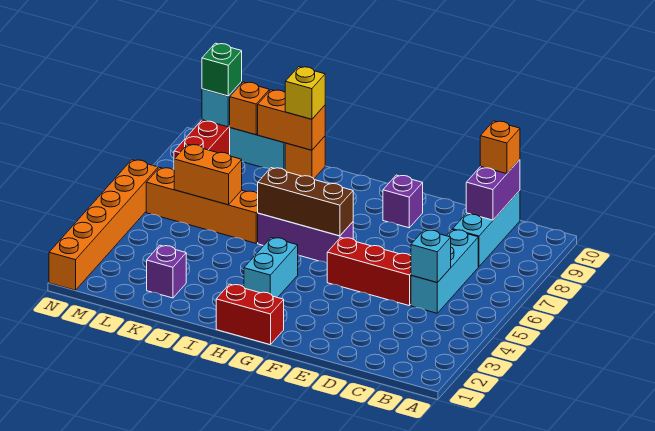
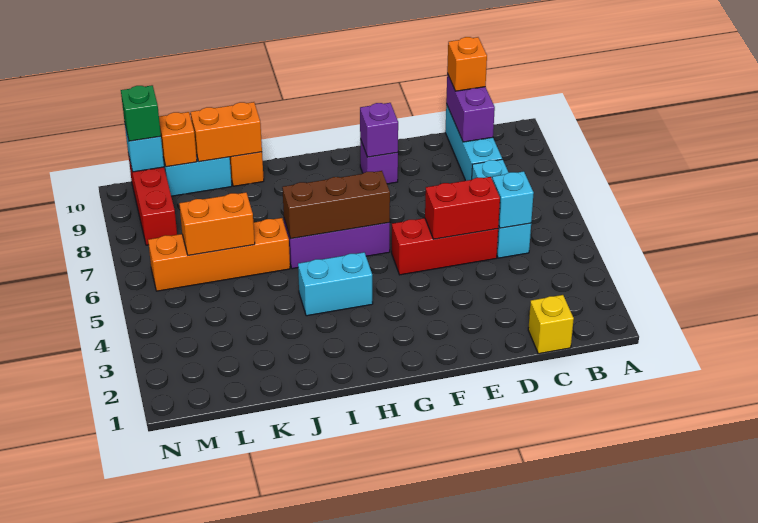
red brick G1:H1 level 1 -> red brick D5:E5 level 2
cyan brick H3:H4 level 1 -> cyan brick H4:I4 level 1
yellow brick J10 level 3 -> yellow brick C1 level 1
purple brick K2 level 1 -> purple brick F9 level 2
orange brick N1:N6 level 1 -> none

